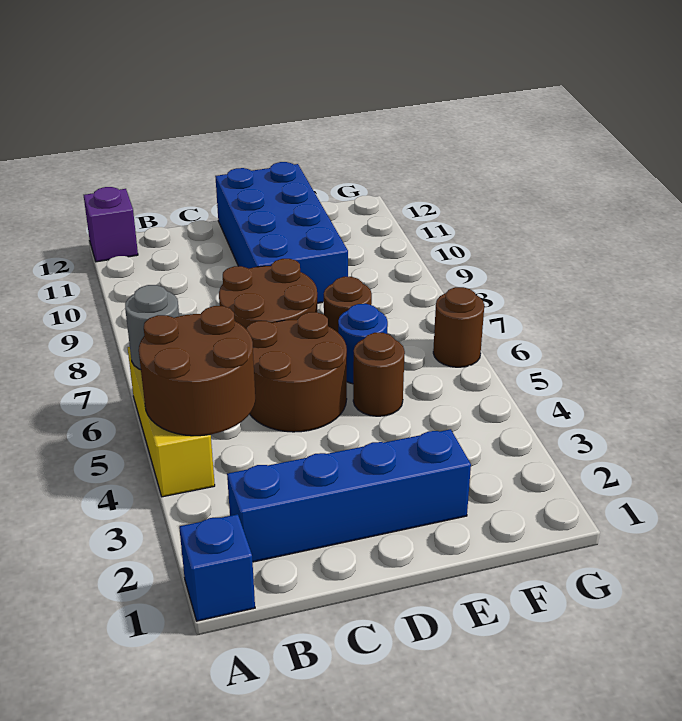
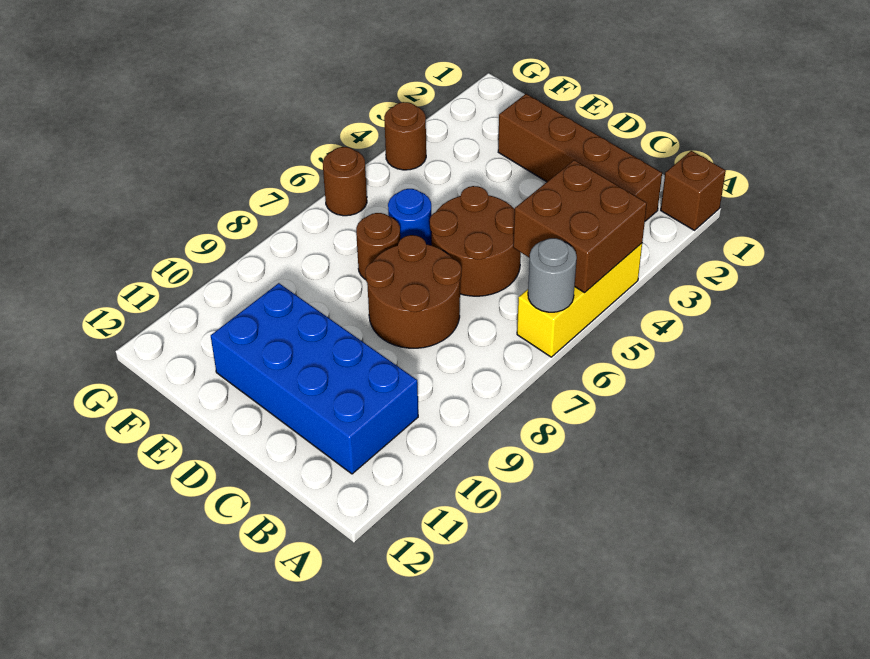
blue brick A1 level 1 -> brown brick A1 level 1
brown round brick A4:B5 level 2 -> brown brick A4:B5 level 2
purple brick A12 level 1 -> none
blue brick B2:E2 level 1 -> brown brick B2:E2 level 1
blue brick D9:E12 level 1 -> blue brick B10:E11 level 1
brown round brick E5 level 1 -> brown round brick G4 level 1

